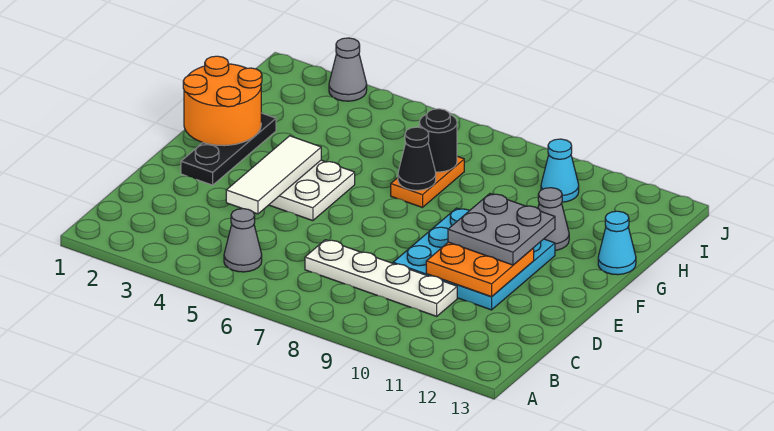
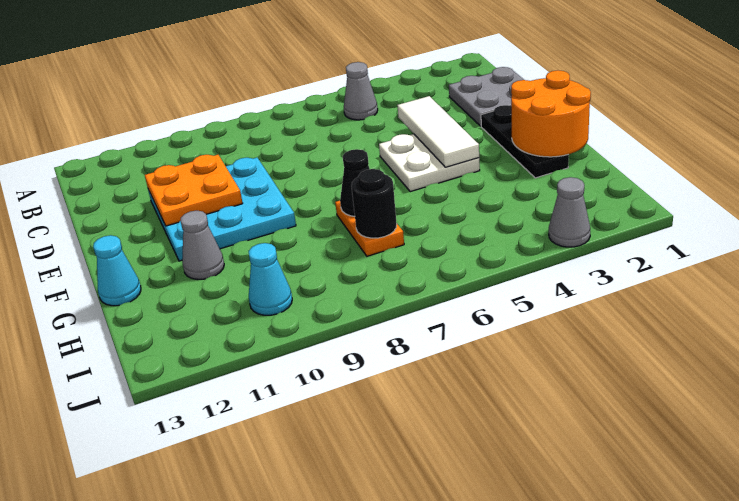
white plate C7:C10 level 1 -> none
grey plate E10:F11 level 3 -> grey plate C1:D2 level 1

